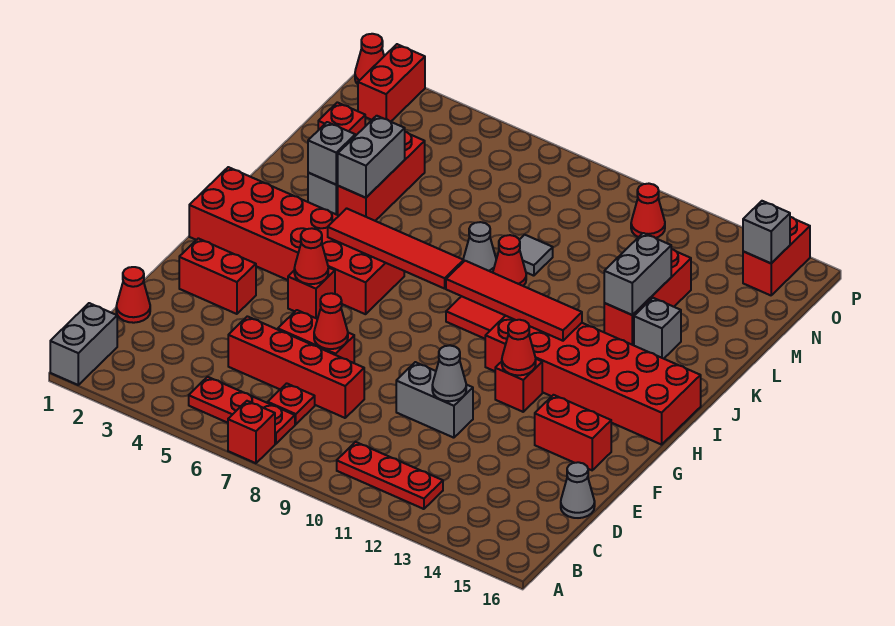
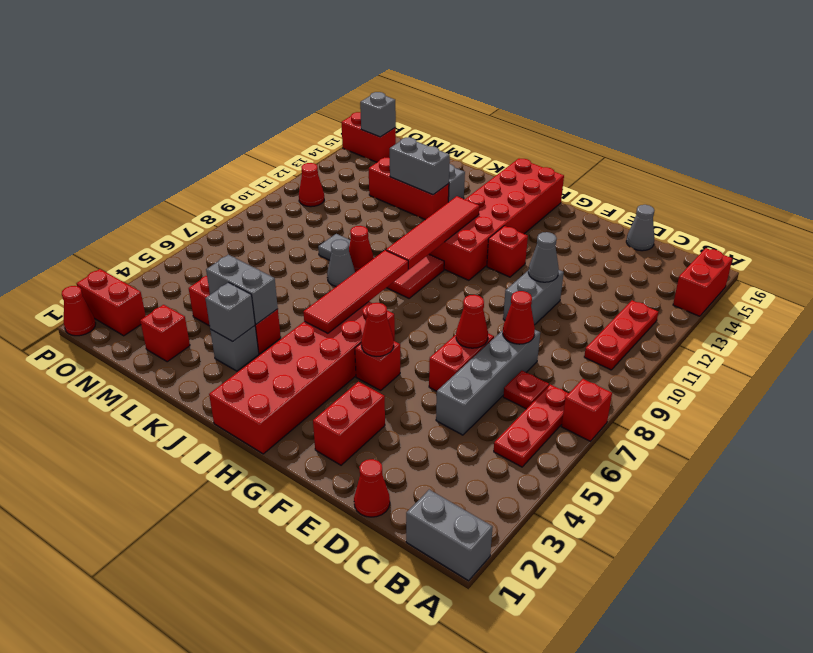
red brick D5:D8 level 1 -> grey brick D5:D8 level 1
red brick F14:F15 level 1 -> red brick A14:A15 level 1
red cone G12 level 2 -> red cone D8 level 2

